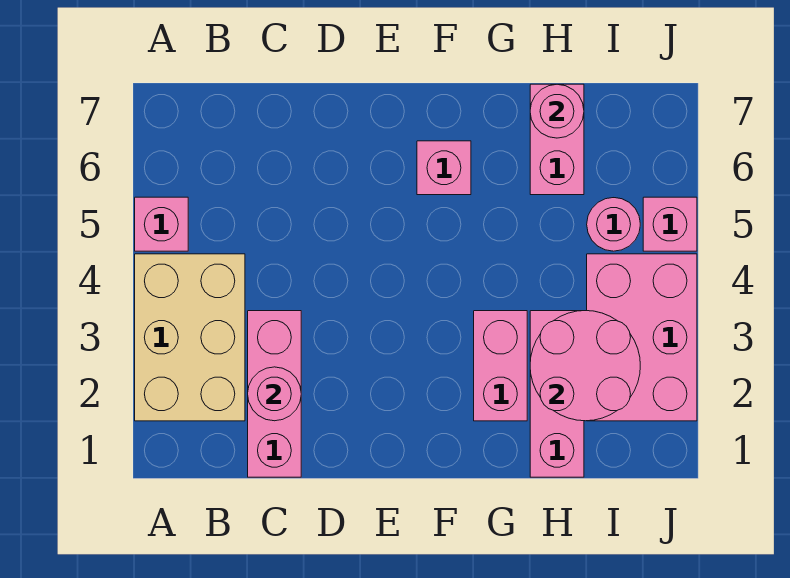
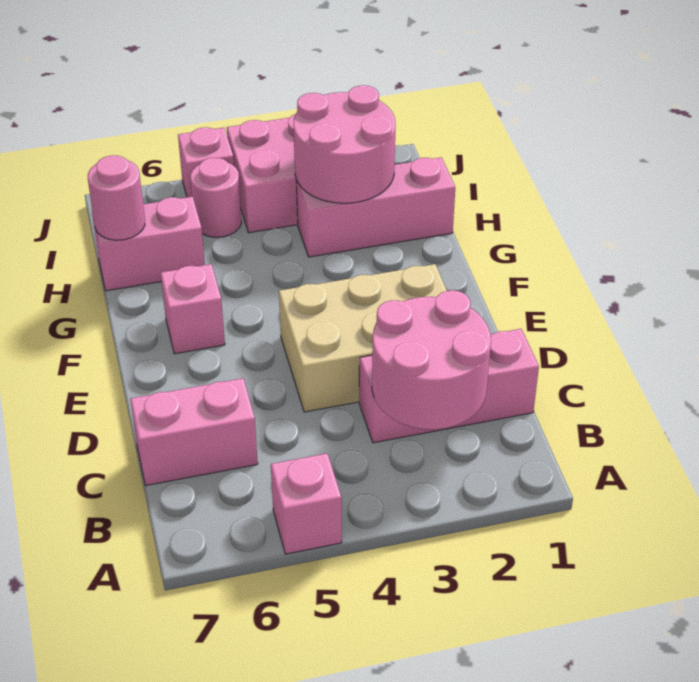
tan brick A2:B4 level 1 -> tan brick D2:E4 level 1
pink round brick C2 level 2 -> pink round brick B2:C3 level 2
pink brick G2:G3 level 1 -> pink brick C6:C7 level 1

